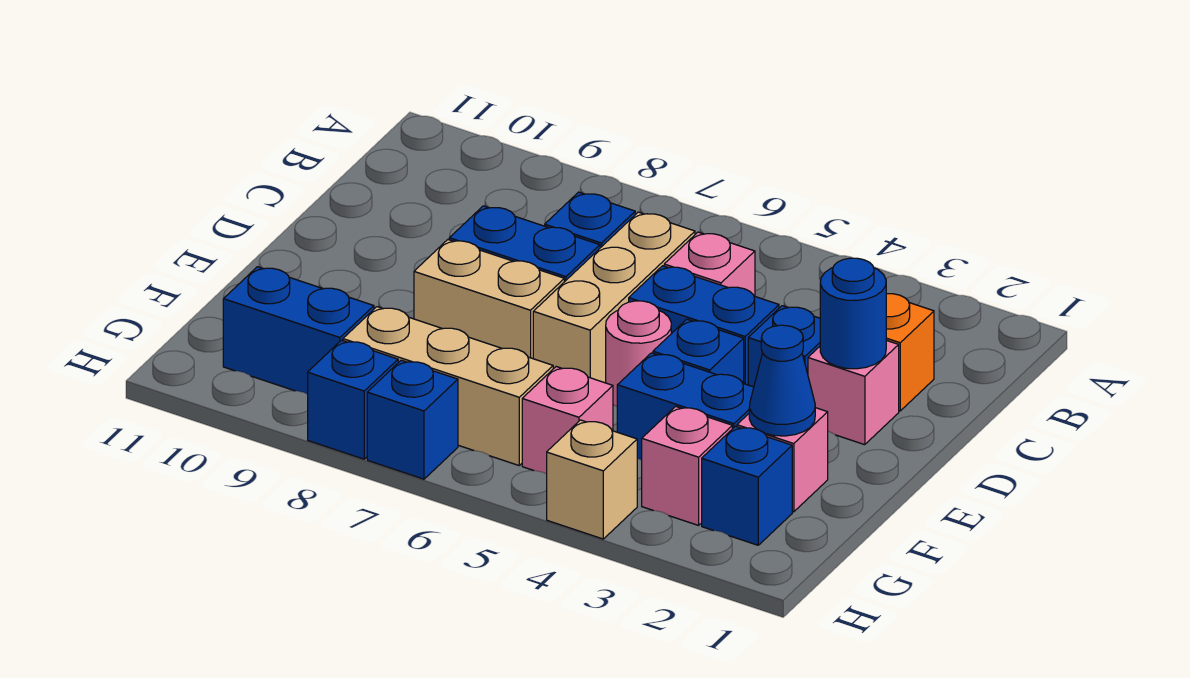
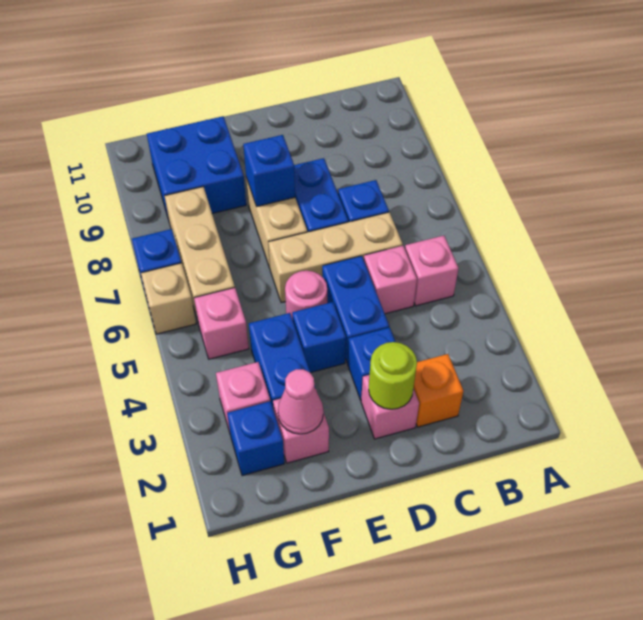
none -> pink brick B5 level 1
blue round brick D2 level 2 -> lime round brick D2 level 2
blue cone F2 level 2 -> pink cone F2 level 2
blue brick G9:G10 level 1 -> blue brick F9:G10 level 1
tan brick H4 level 1 -> tan brick H6 level 1
blue brick H8 level 1 -> blue brick E8 level 2

